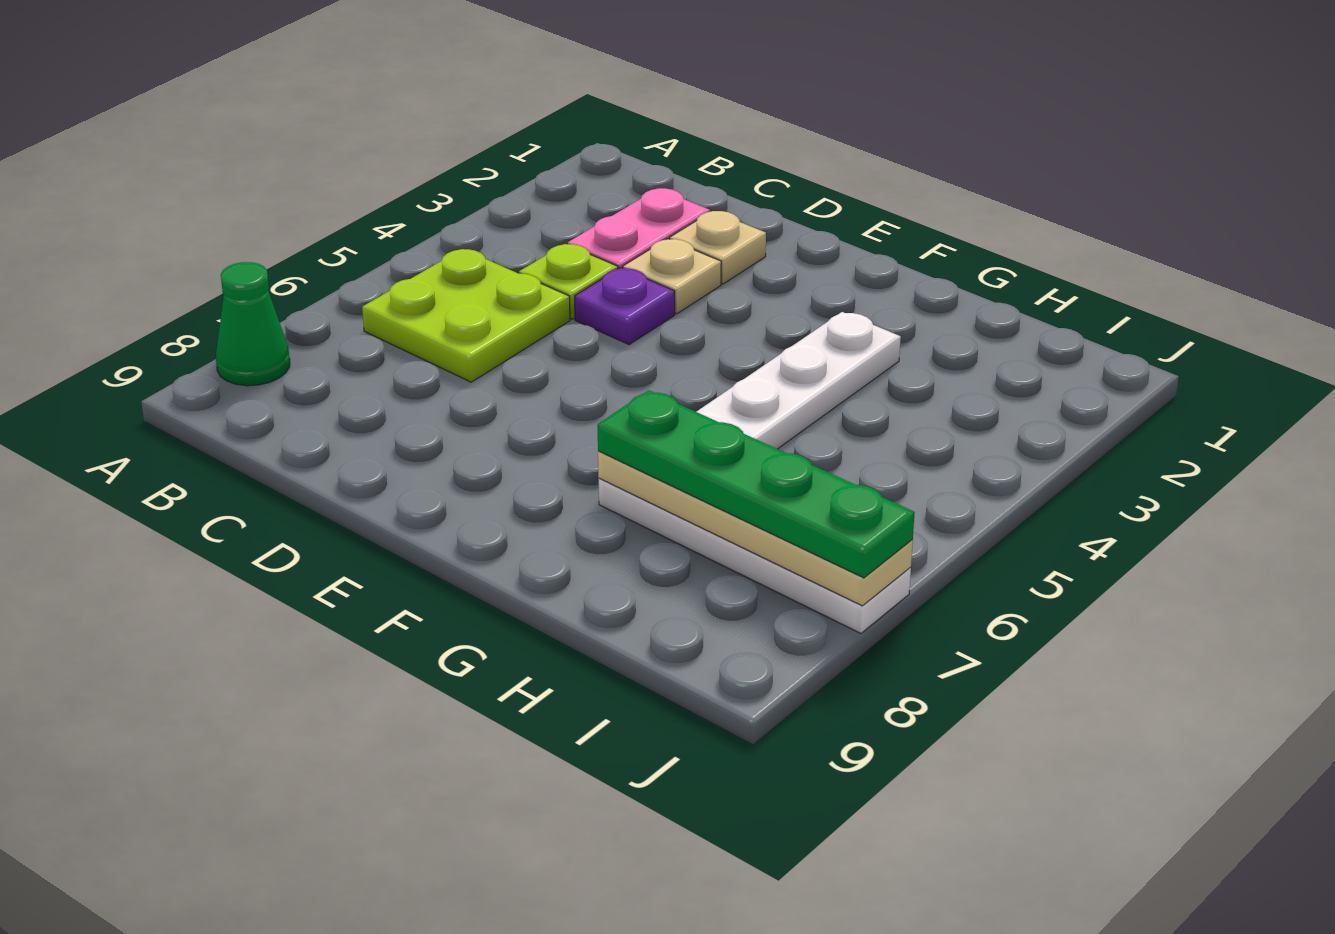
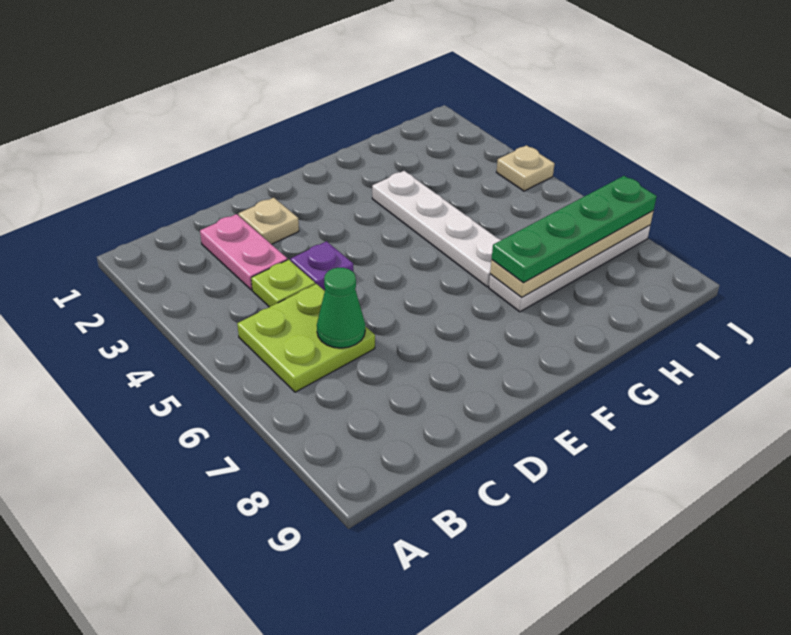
green cone A8 level 1 -> green cone C6 level 2
tan plate D3 level 1 -> tan plate J4 level 1

